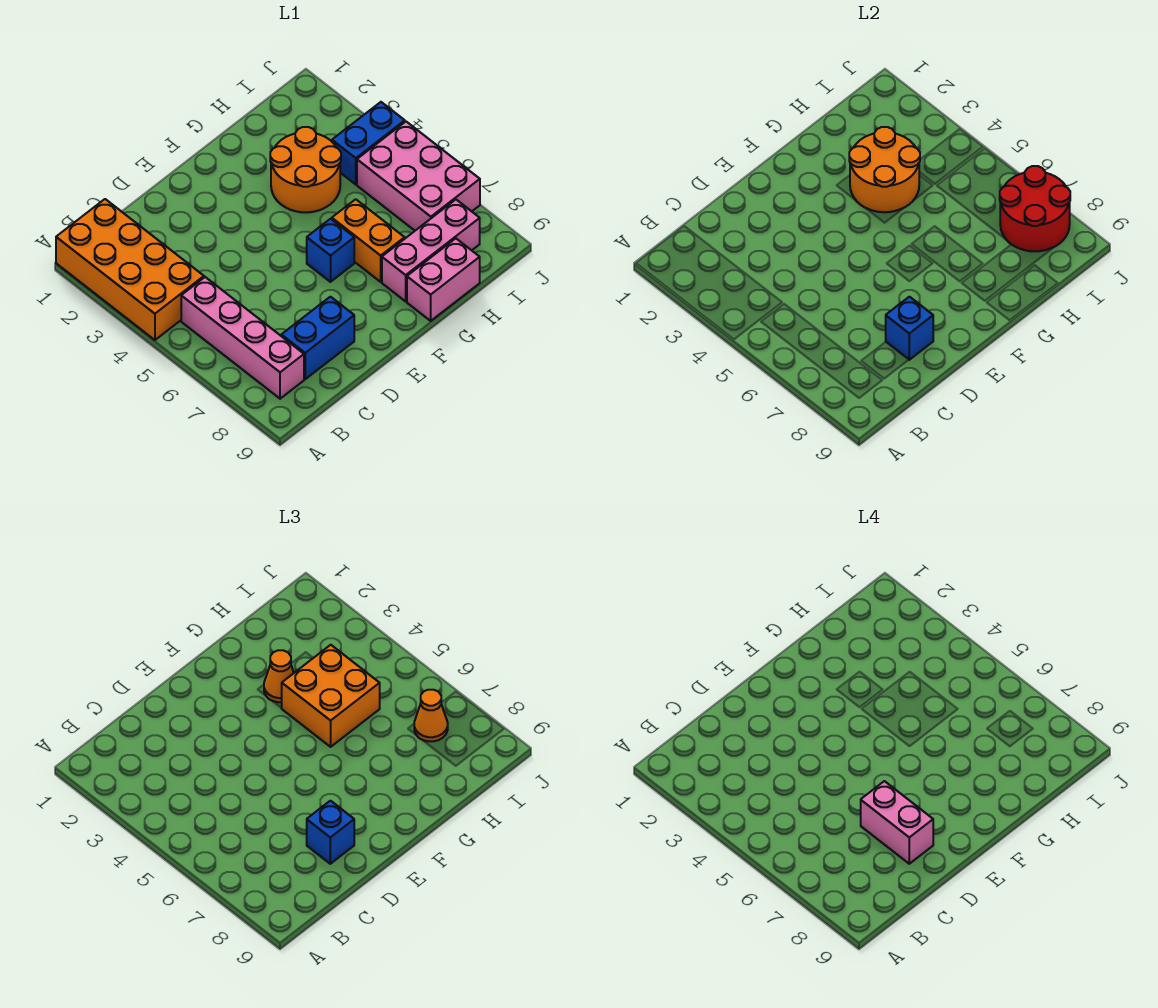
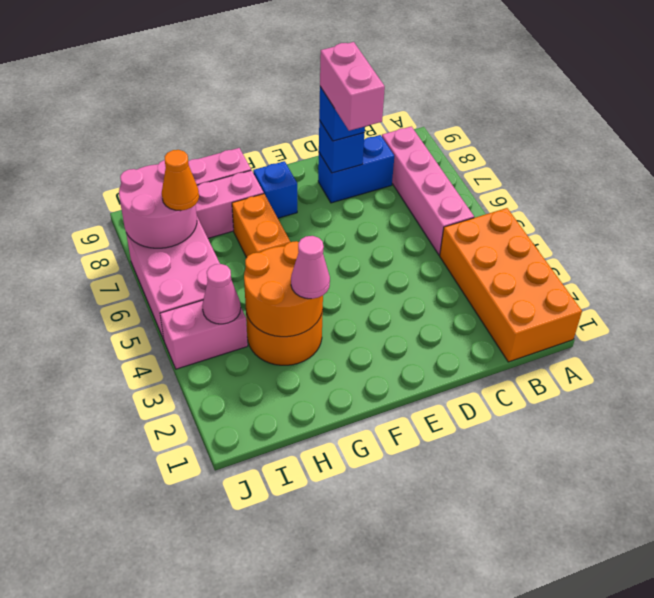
blue brick F6 level 1 -> blue brick F8 level 1
orange cone G3 level 3 -> pink cone G3 level 3
orange brick G4:H5 level 3 -> none
blue brick I4:J4 level 1 -> pink brick I4:J4 level 1
none -> pink cone I4 level 2
red round brick I7:J8 level 2 -> pink round brick I7:J8 level 2

